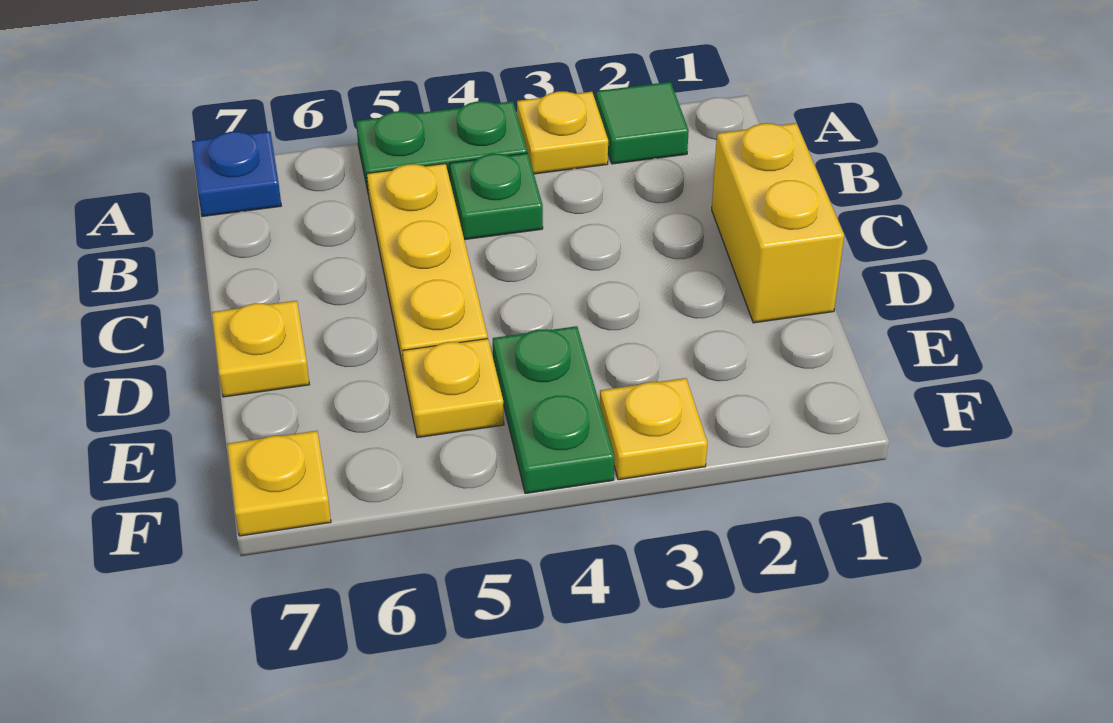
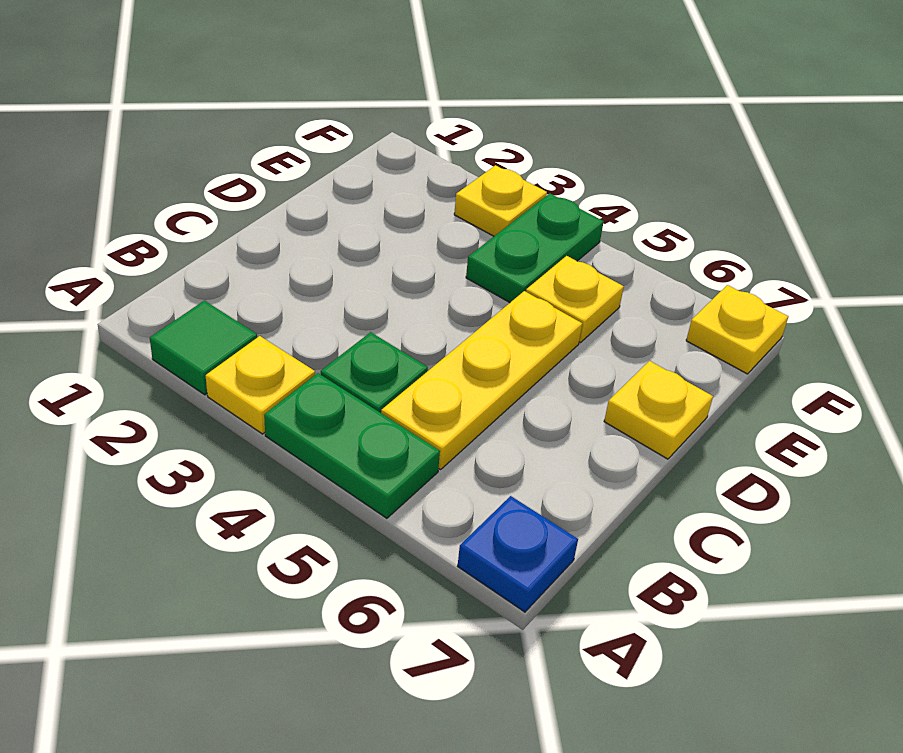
yellow brick C1:D1 level 1 -> none

